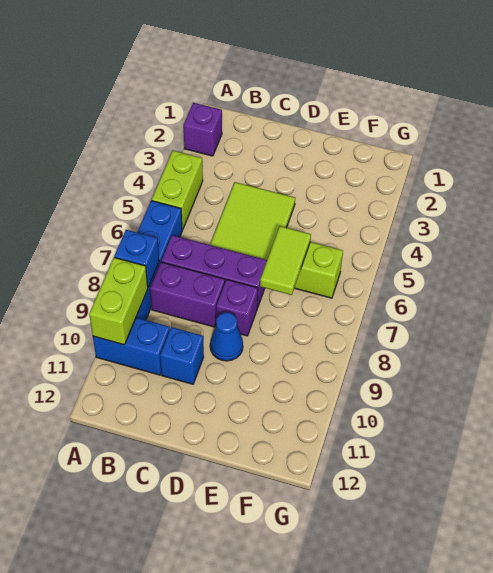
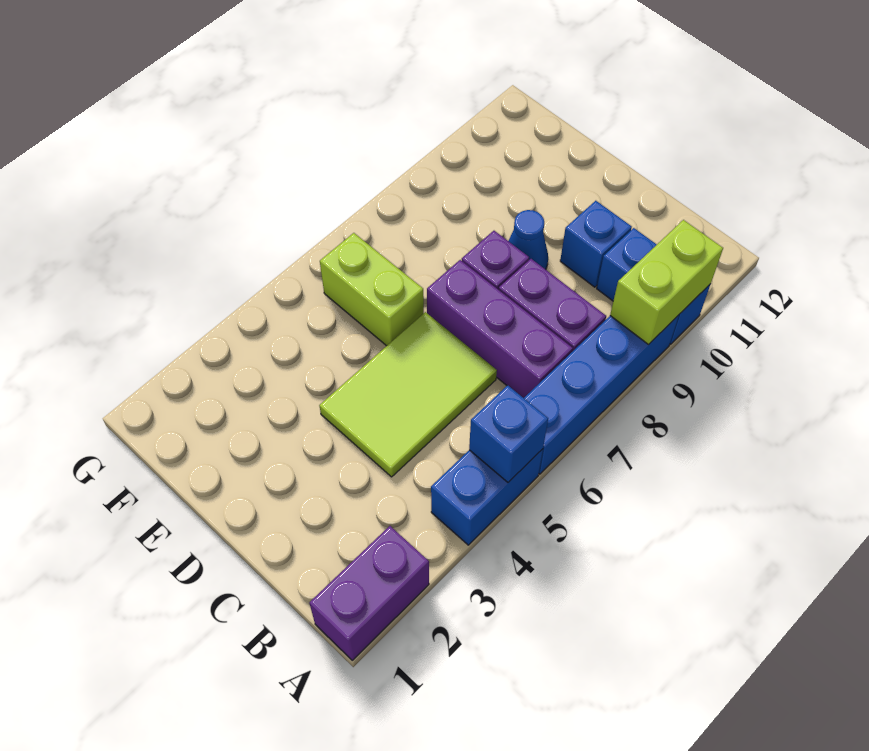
purple brick A2 level 1 -> purple brick A1:A2 level 1
lime brick A4:A5 level 1 -> blue brick A4:A5 level 1
blue brick A8 level 2 -> blue brick A5 level 2
lime tile E6:E7 level 2 -> none

